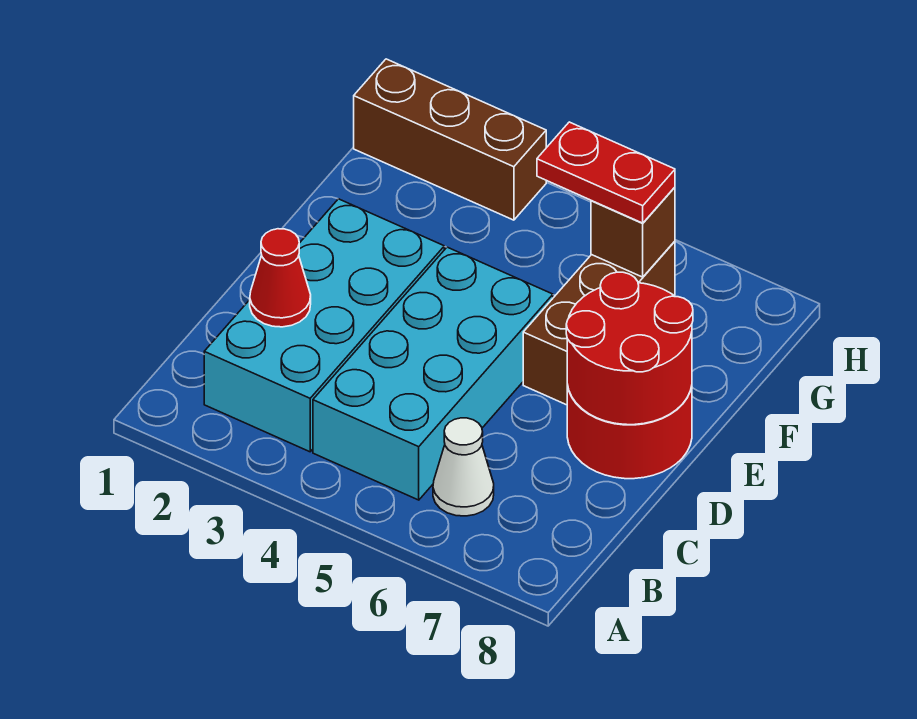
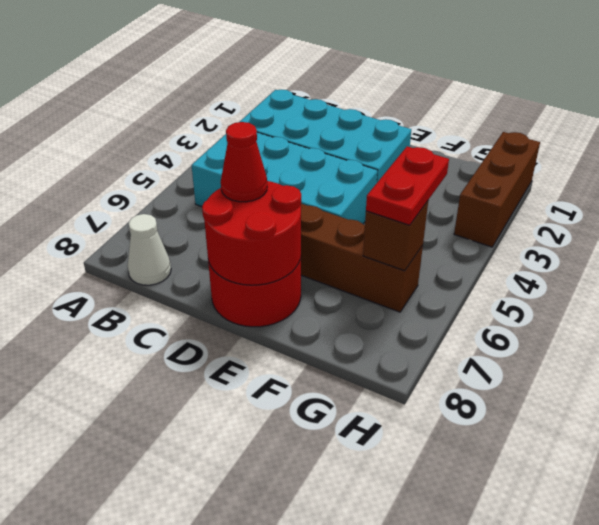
white cone B6 level 1 -> white cone B8 level 1
red cone C2 level 2 -> red cone D7 level 3

